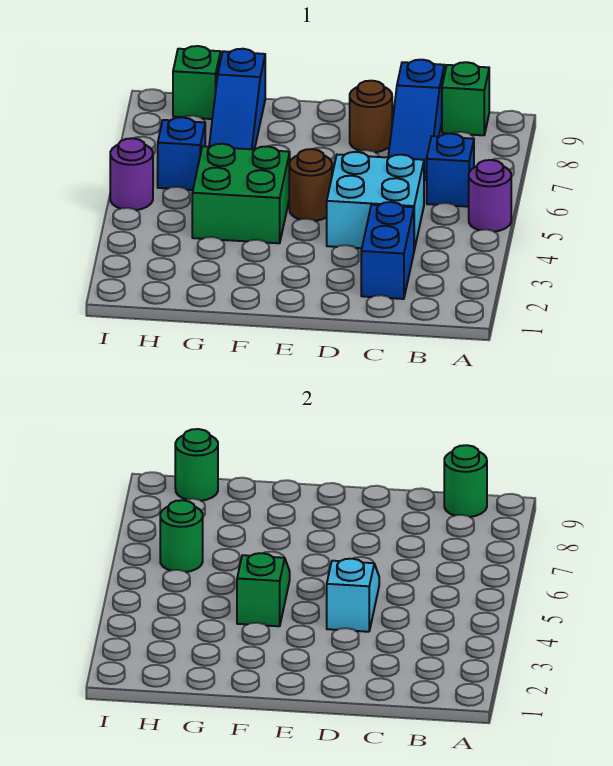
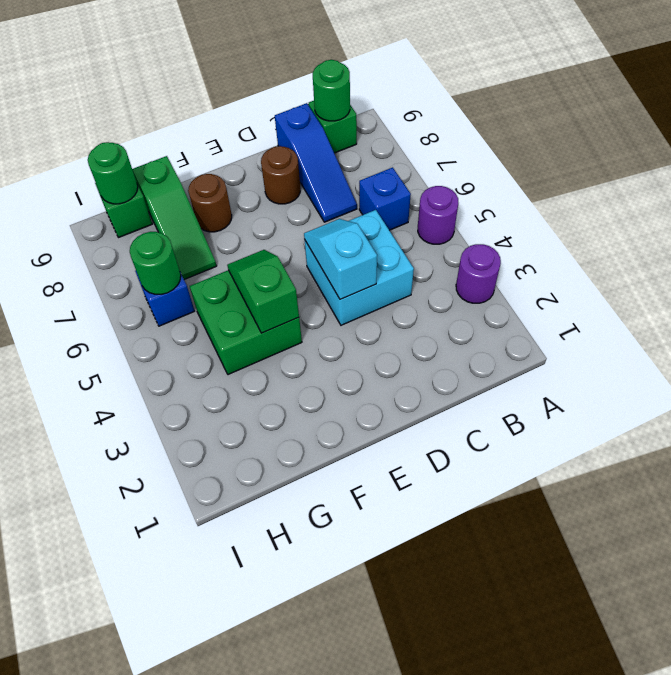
blue brick C2:C3 level 1 -> none
brown round brick E5 level 1 -> brown round brick F8 level 1
blue slope G7:G9 level 1 top 9 -> green slope G7:G9 level 1 top 9
purple round brick I5 level 1 -> purple round brick A3 level 1

